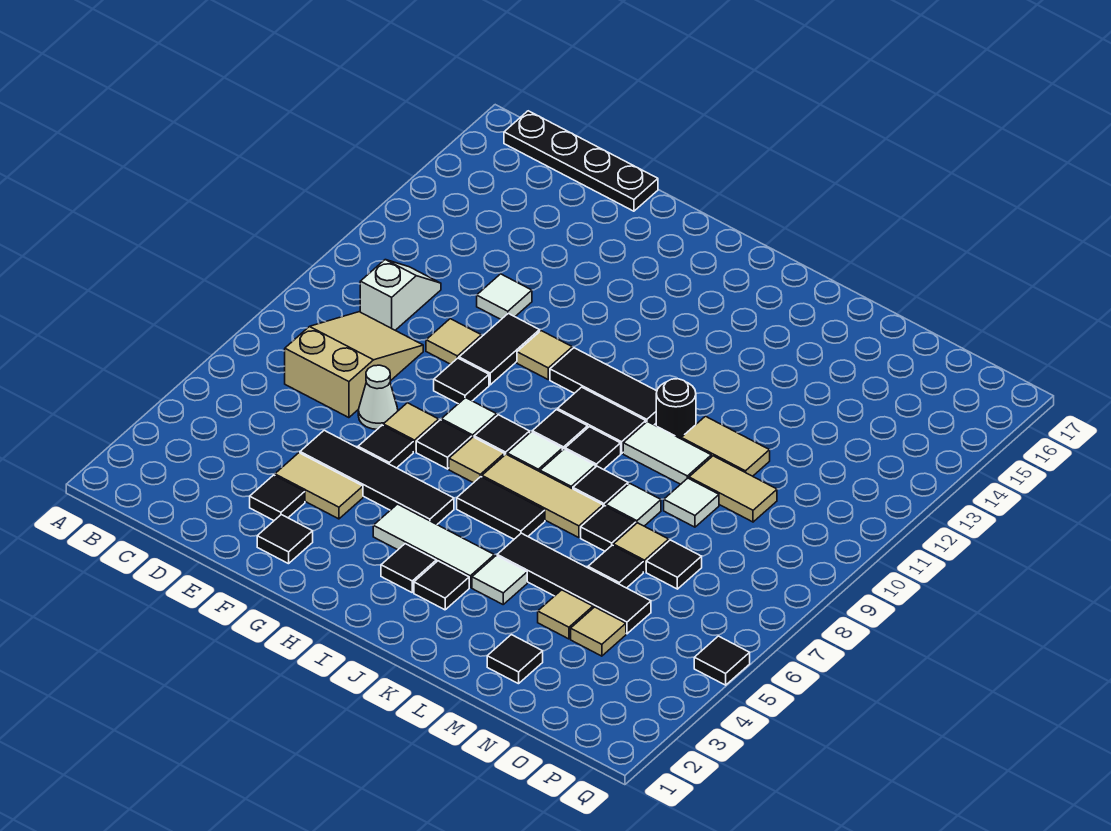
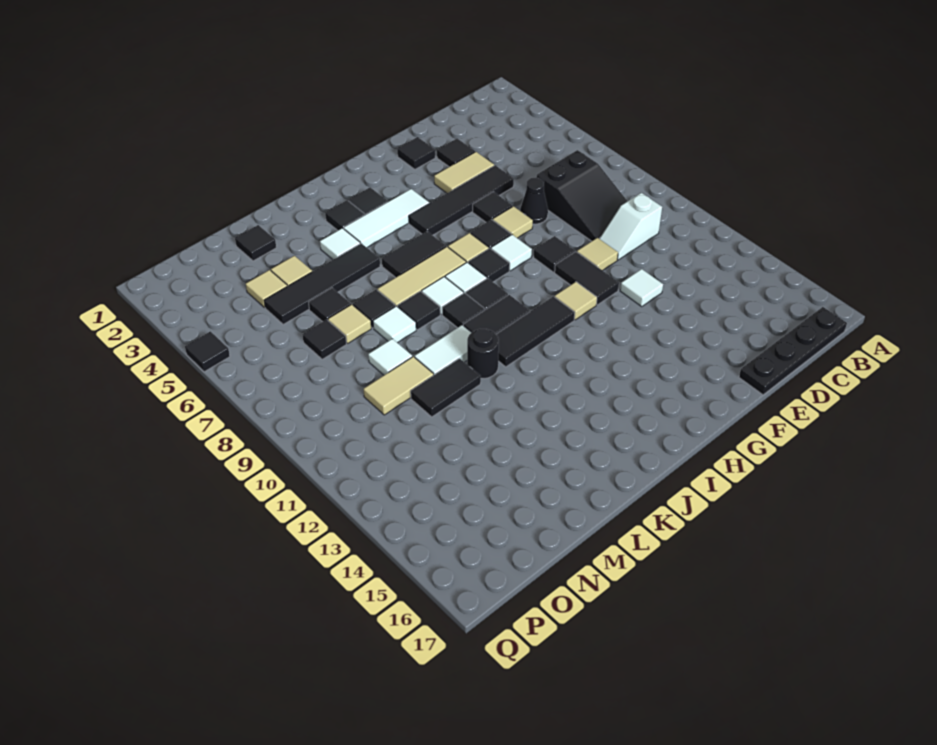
tan slope C7:D9 level 1 top 7 -> black slope C7:D9 level 1 top 7
white slope C10:C11 level 1 top 10 -> white slope C10:D10 level 1 top C
white cone E7 level 1 -> black cone E7 level 1
tan tile L11:M11 level 1 -> black tile L11:M11 level 1

